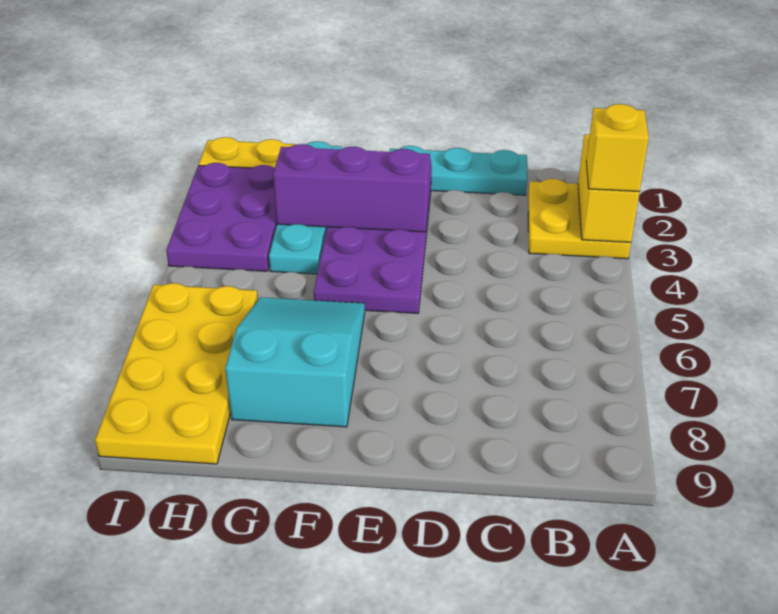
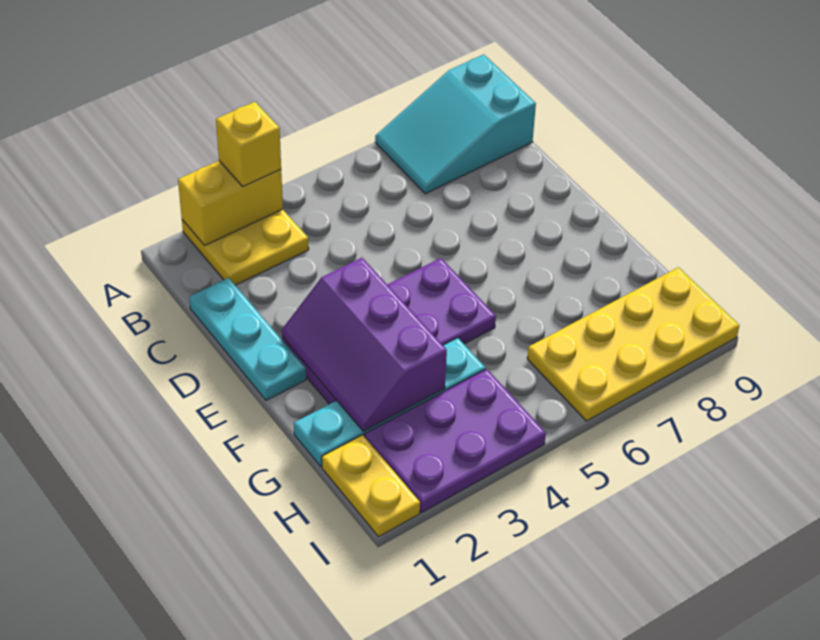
cyan slope F6:G8 level 1 top 8 -> cyan slope A7:B9 level 1 top 9

